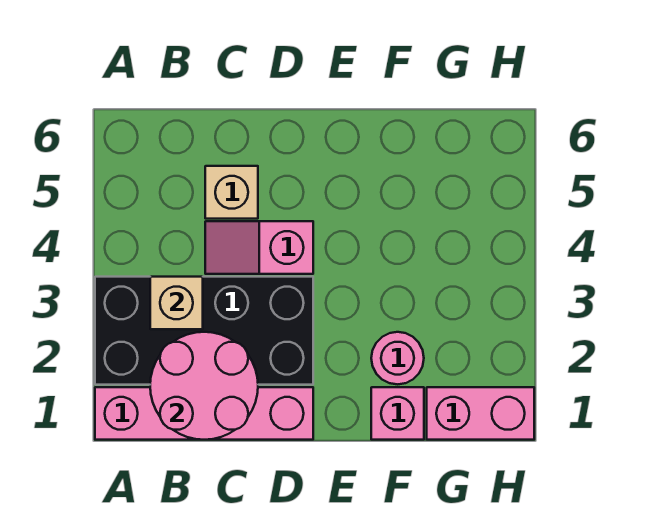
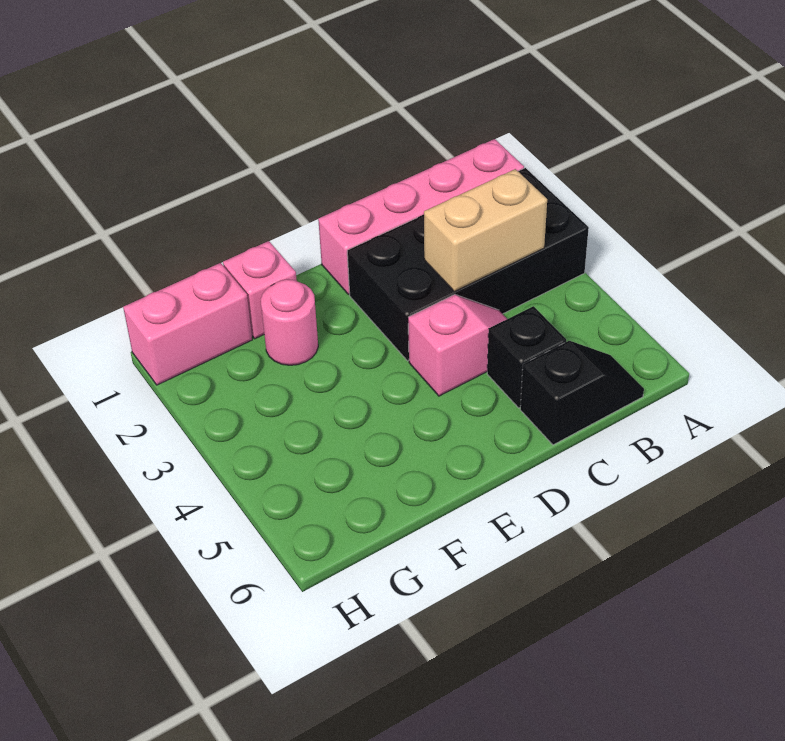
pink round brick B1:C2 level 2 -> none
tan brick B3 level 2 -> tan brick B3:C3 level 2
none -> black slope B6:C6 level 1 top C
tan brick C5 level 1 -> black brick C5 level 1

